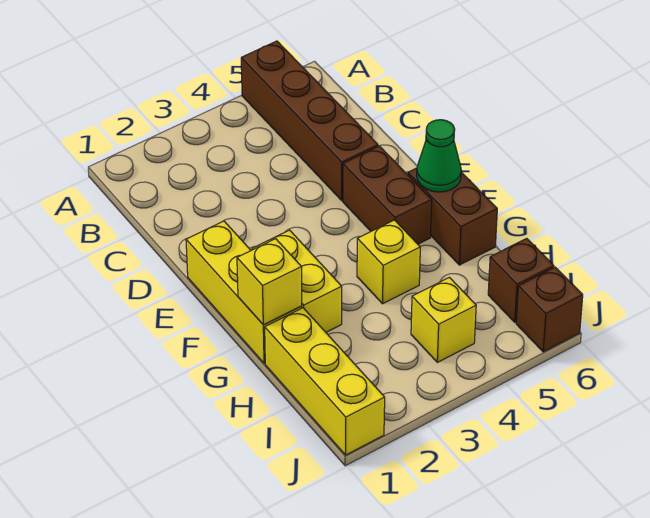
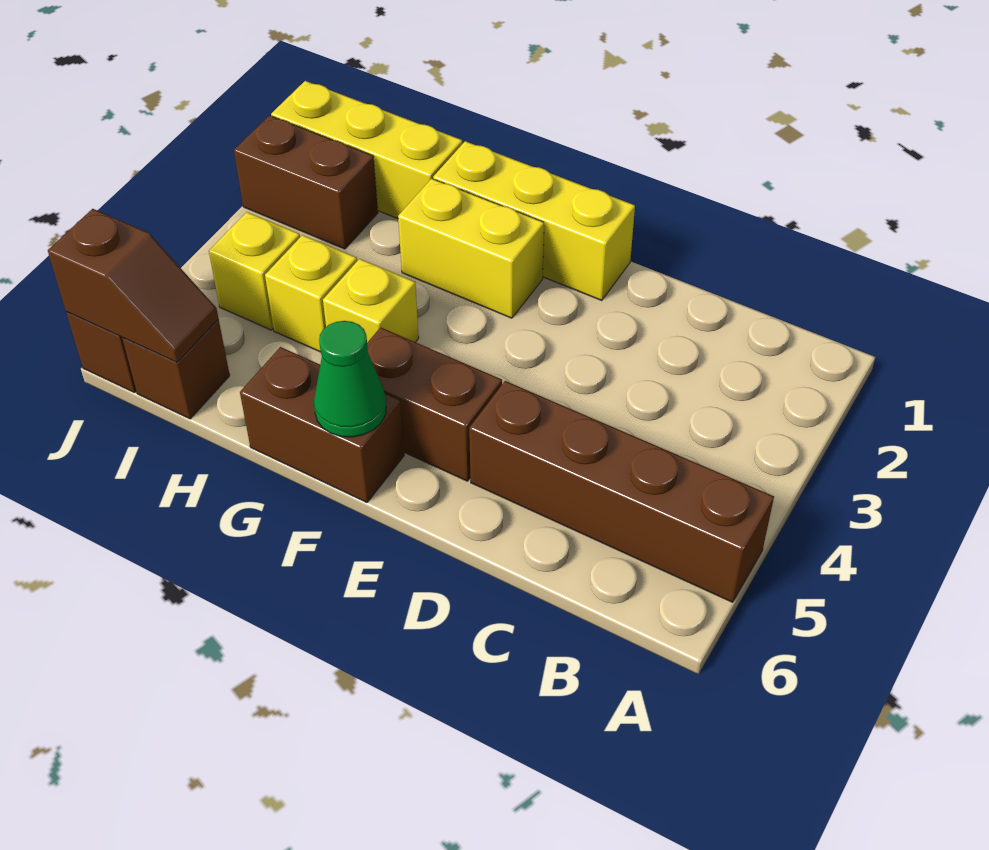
yellow brick G1 level 2 -> yellow brick H4 level 1
none -> brown brick I2:J2 level 1
none -> brown slope I6:J6 level 2 top J

